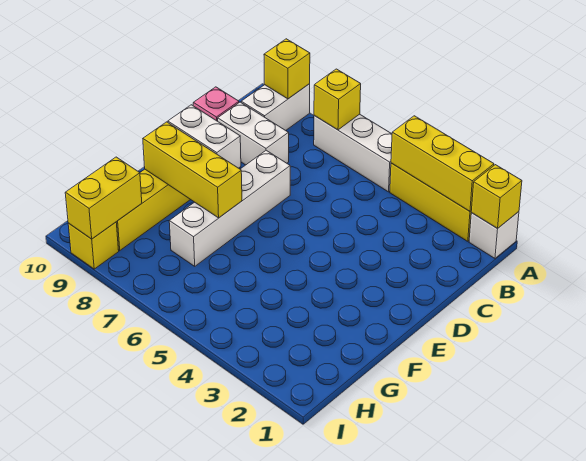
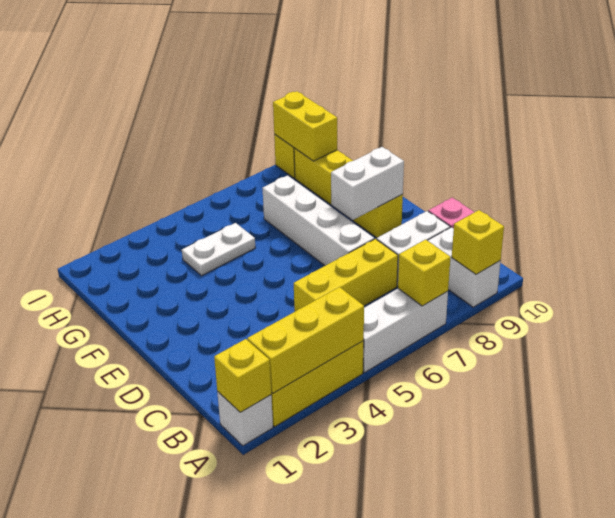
yellow brick F7:F9 level 2 -> yellow brick C5:C7 level 1
none -> white plate G4:G5 level 1

